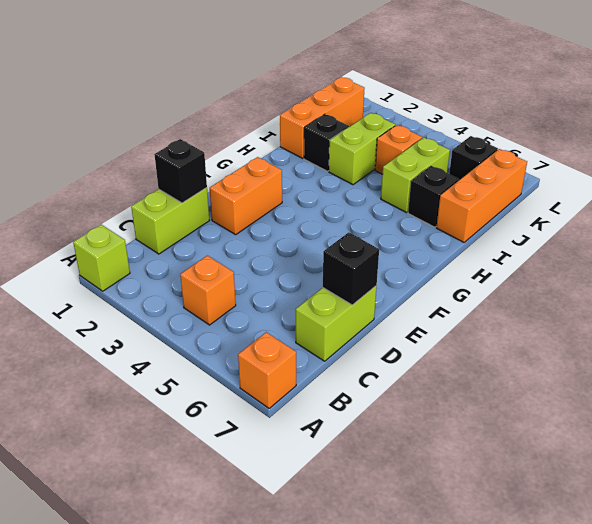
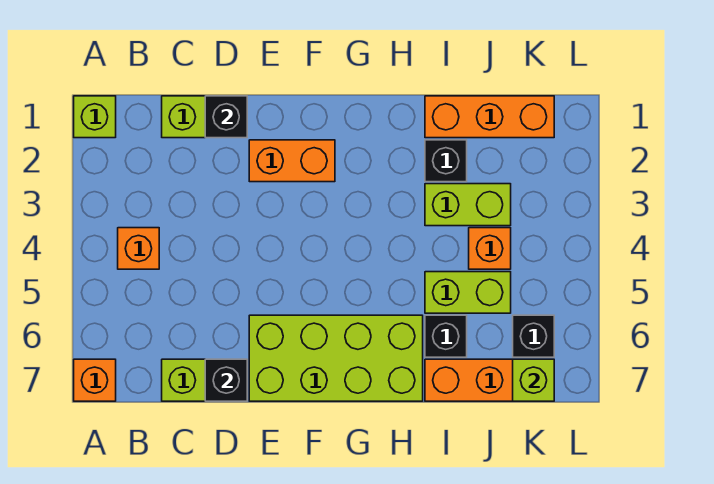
none -> lime brick E6:H7 level 1
none -> lime brick K7 level 2

